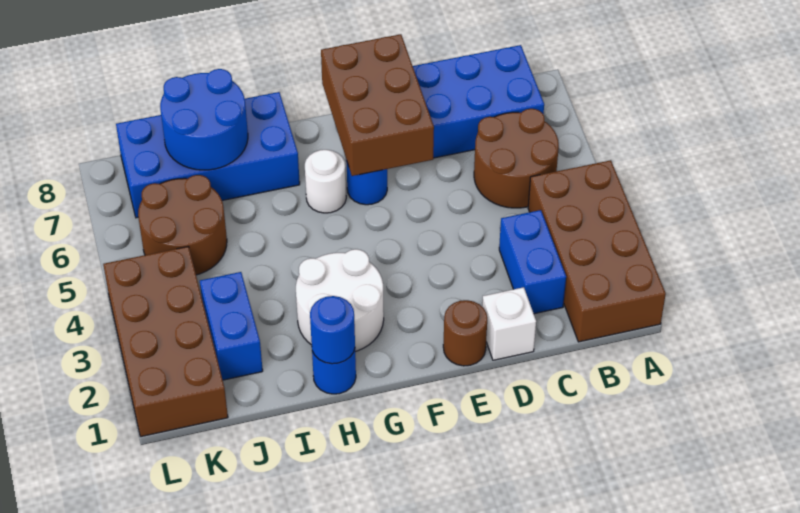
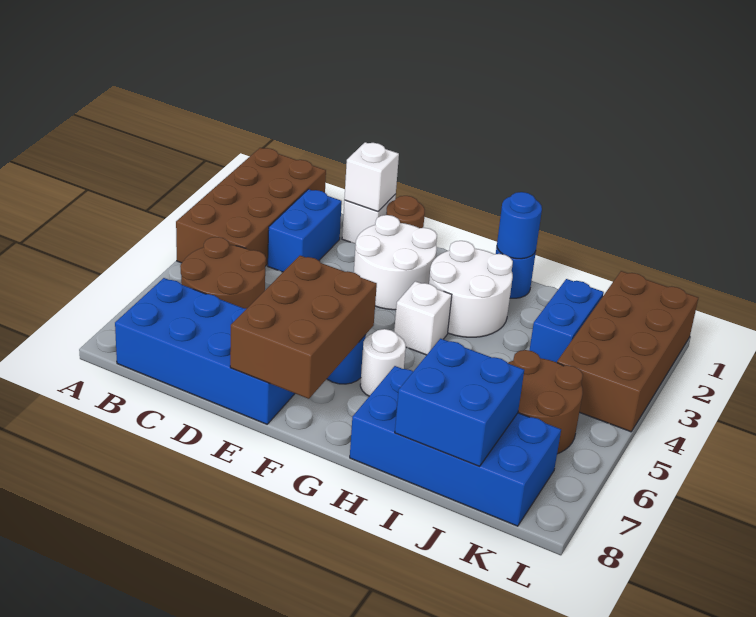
none -> white brick D1 level 2
none -> white round brick E2:F3 level 1
none -> white brick G4 level 1
blue round brick I7:J8 level 2 -> blue brick I7:J8 level 2

